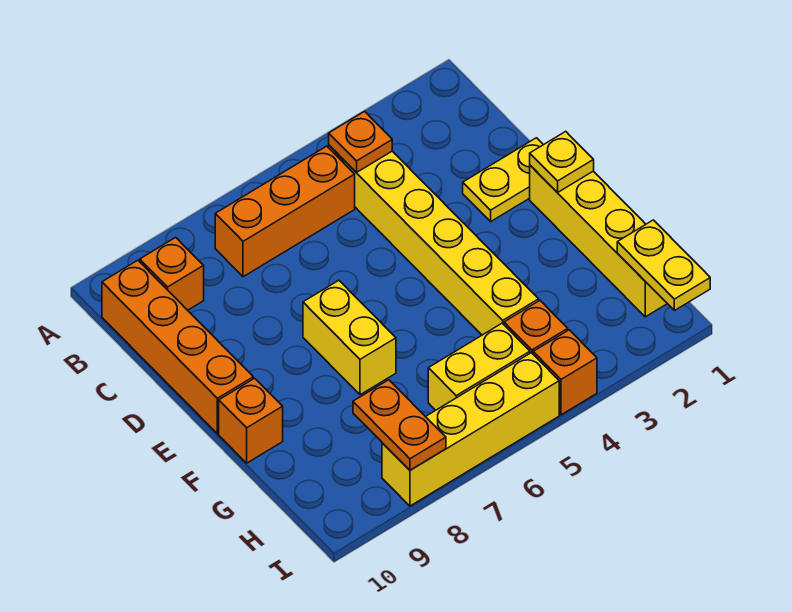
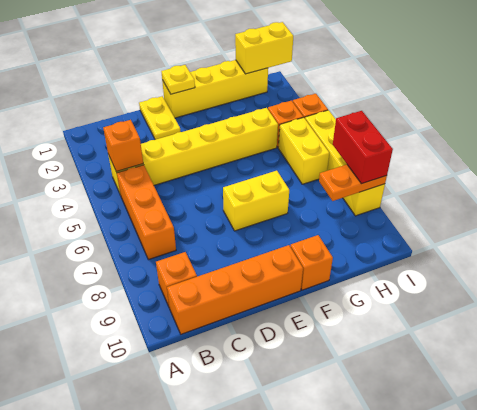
orange plate B4 level 2 -> orange brick B4 level 2
yellow plate H1:I1 level 2 -> yellow brick H1:I1 level 2
none -> red brick I7:I8 level 3

